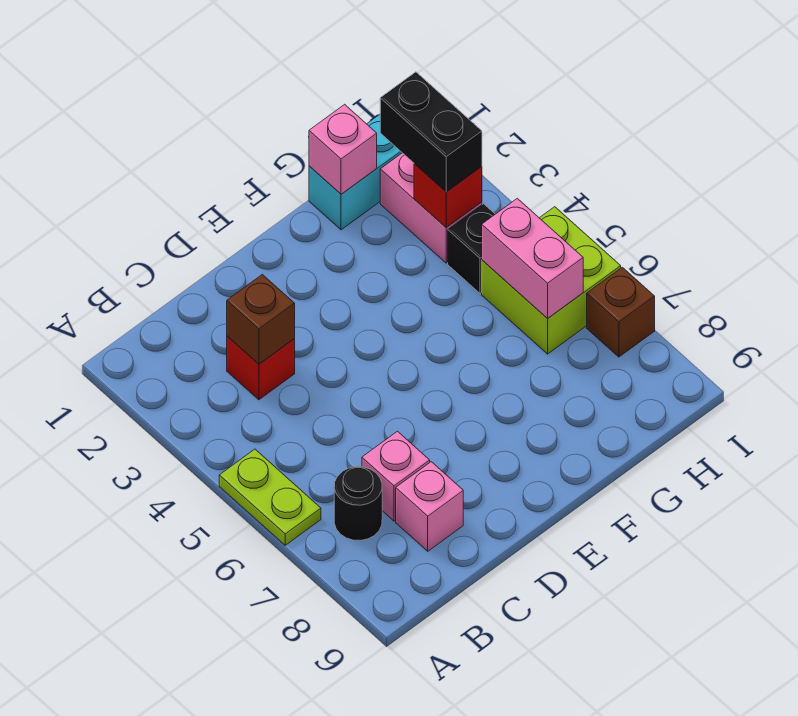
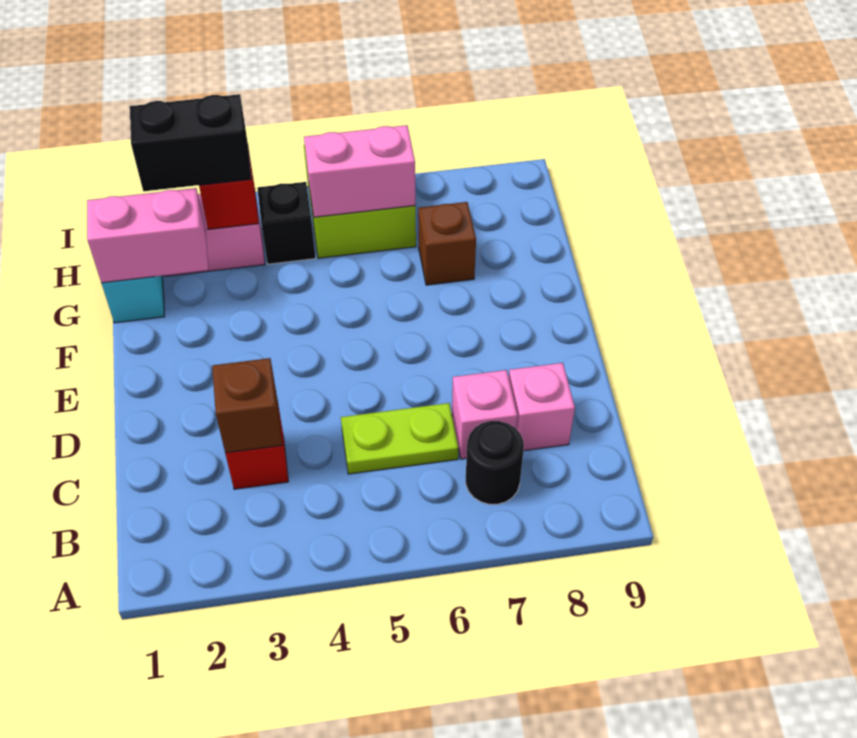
lime plate A5:A6 level 1 -> lime plate C5:C6 level 1
pink brick G1 level 2 -> pink brick G1:G2 level 2
brown brick I7 level 1 -> brown brick G7 level 1

